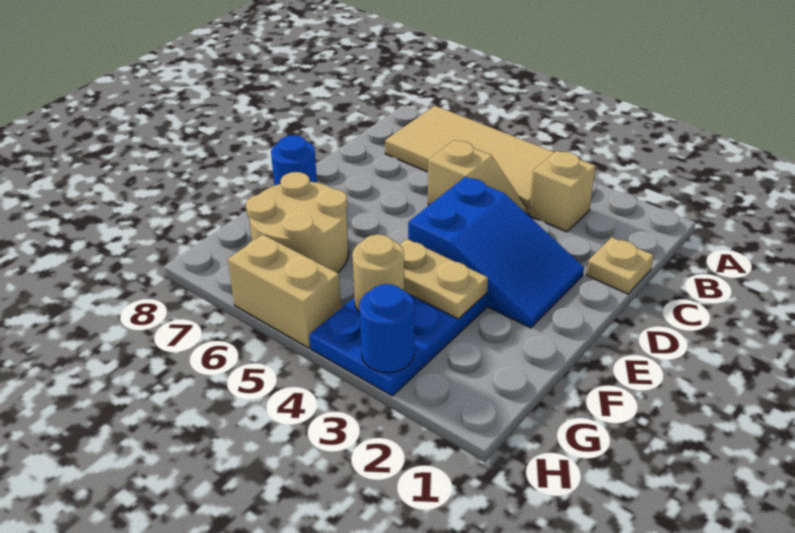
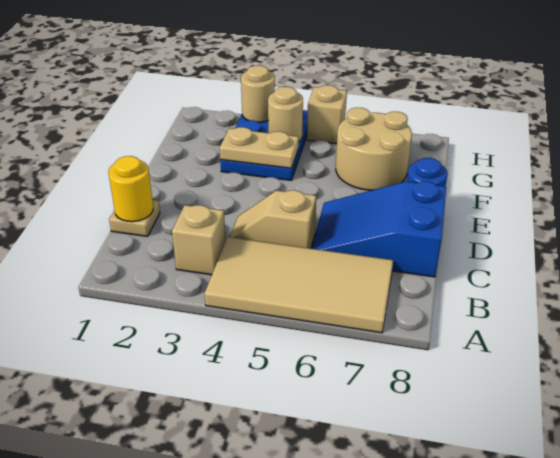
none -> yellow round brick C1 level 2
blue slope D2:E4 level 1 top 4 -> blue slope C6:D8 level 1 top 8
blue round brick H3 level 2 -> tan round brick H3 level 2
tan brick H5:H6 level 1 -> tan brick H5 level 1

